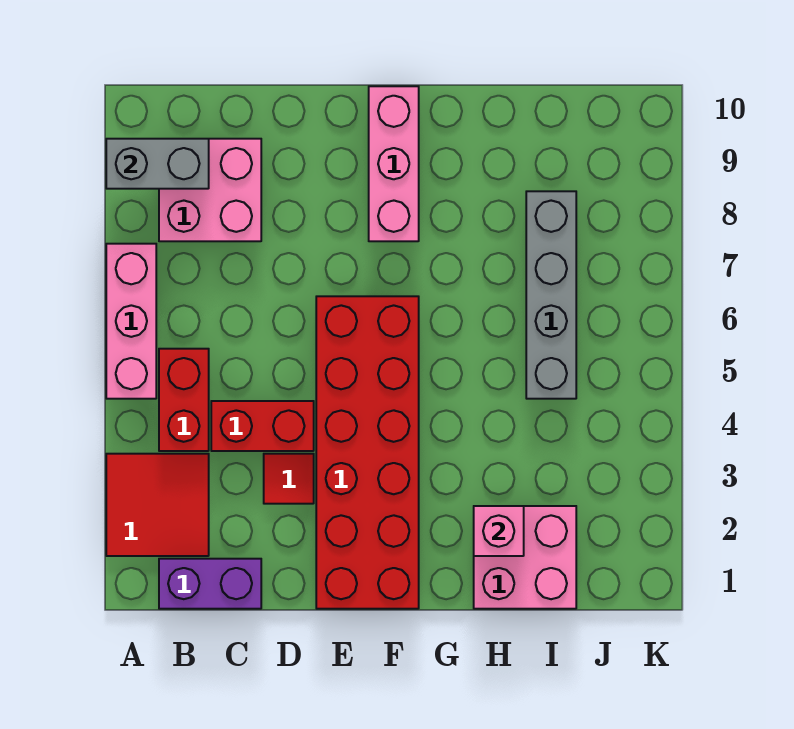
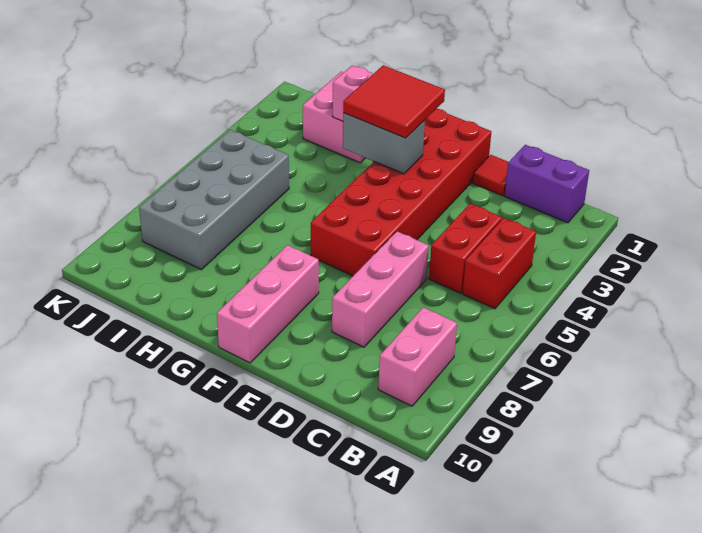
red tile A2:B3 level 1 -> red tile F2:G3 level 3
pink brick A5:A7 level 1 -> pink brick D6:D8 level 1
grey brick A9:B9 level 2 -> grey brick F3:G3 level 2
pink brick B8:C9 level 1 -> pink brick B8:B9 level 1
red brick C4:D4 level 1 -> red brick C4:C5 level 1
red tile D3 level 1 -> red tile D1 level 1
grey brick I5:I8 level 1 -> grey brick I5:J8 level 1

